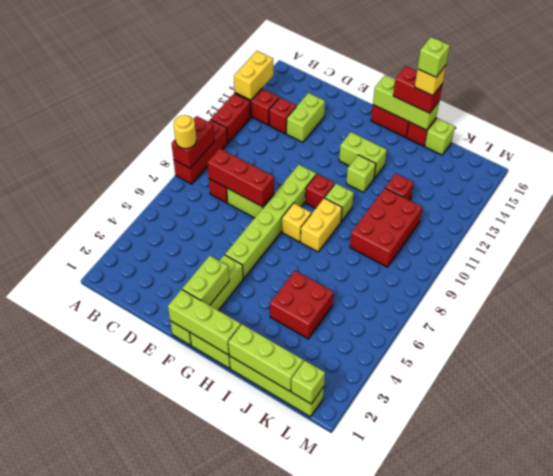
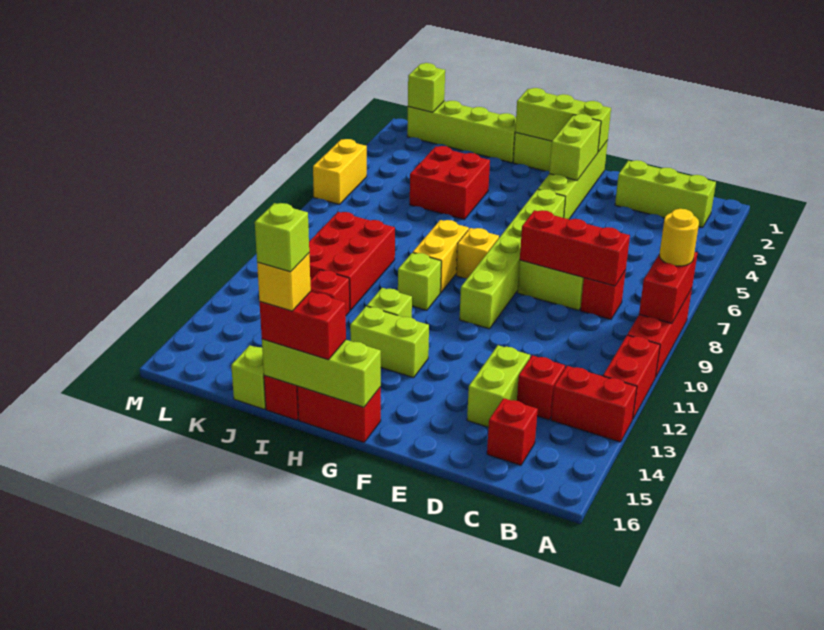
yellow brick A13:A14 level 2 -> yellow brick M5:M6 level 1
red brick G10 level 1 -> red brick C15 level 1
lime brick I1:K1 level 2 -> lime brick B2:D2 level 1

